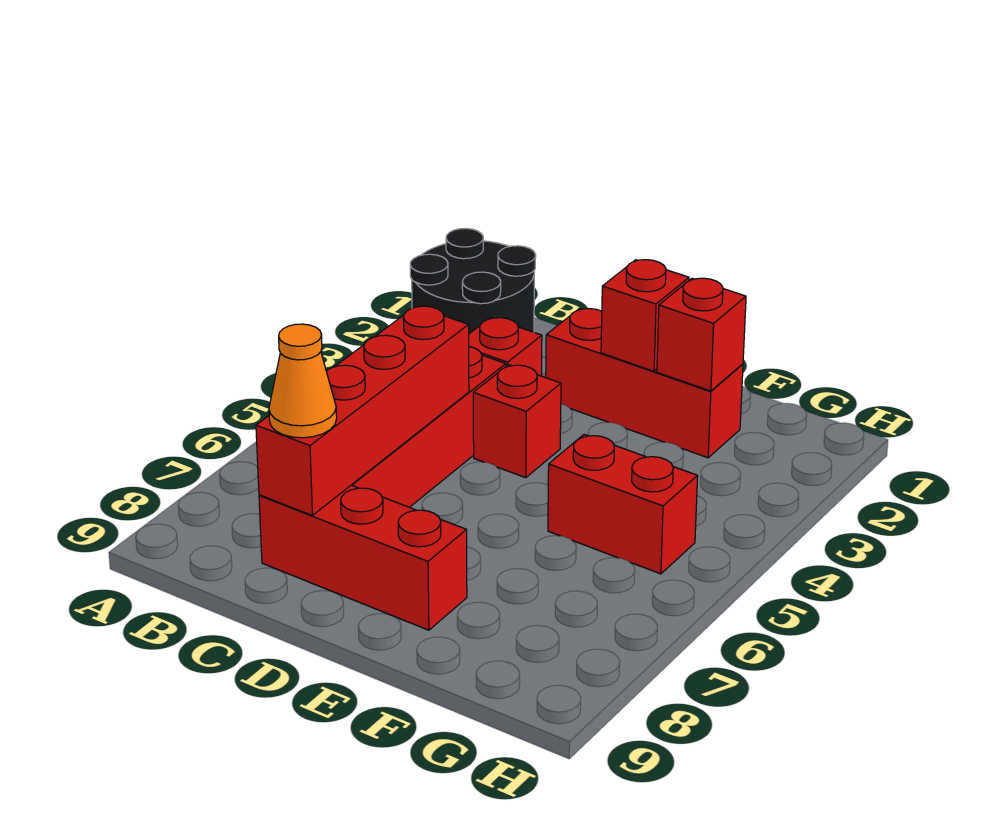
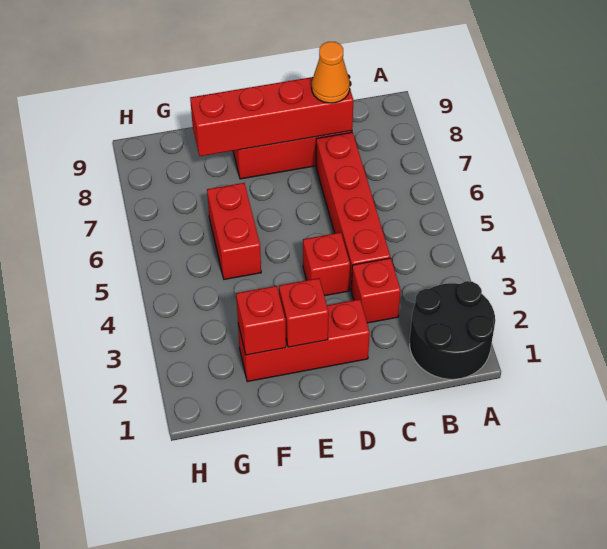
red brick C5:C8 level 2 -> red brick C8:F8 level 2
red brick F5:G5 level 1 -> red brick F5:F6 level 1

